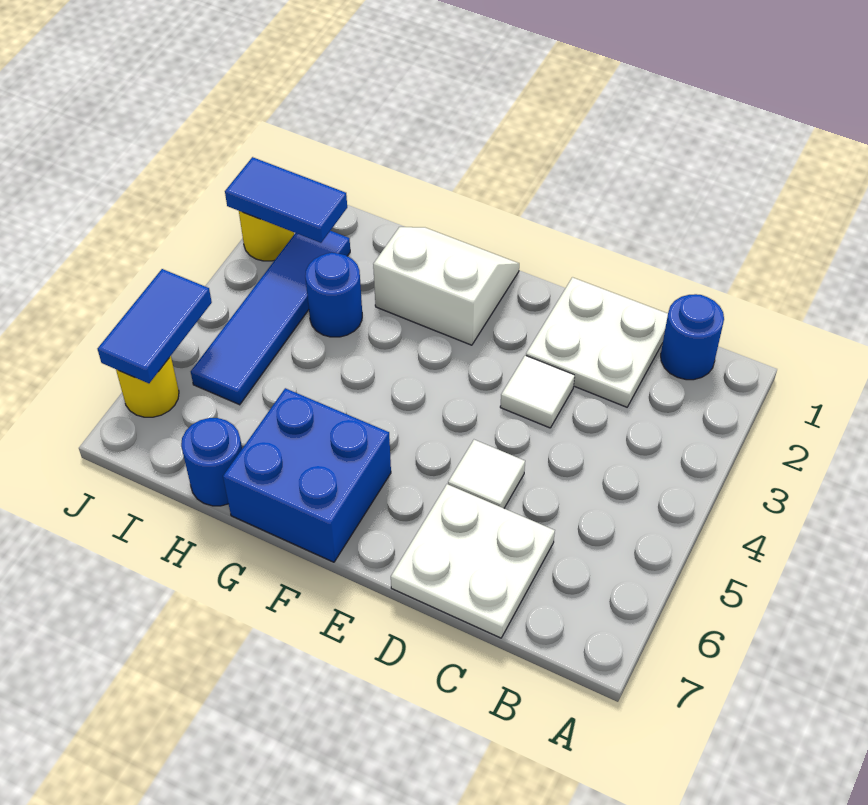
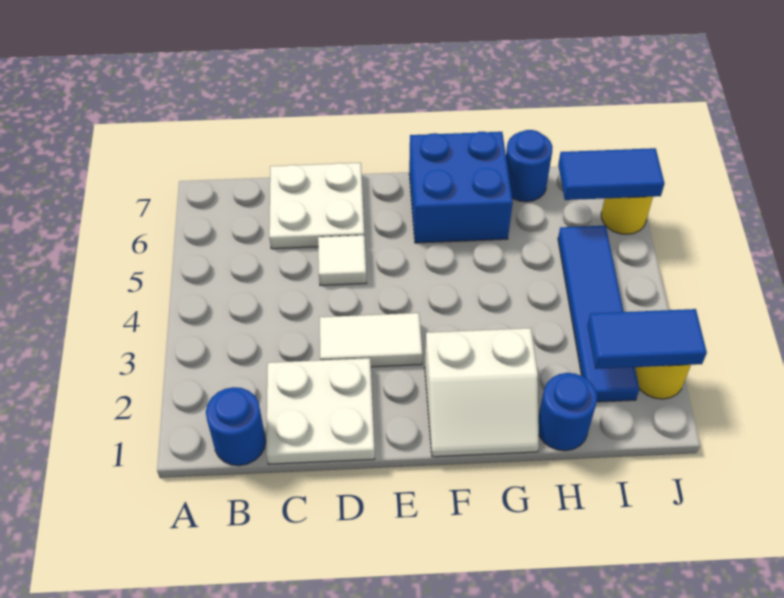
white tile D3 level 1 -> white tile D3:E3 level 1
blue round brick H3 level 1 -> blue round brick H1 level 1
blue tile J5:J6 level 2 -> blue tile I6:J6 level 2

